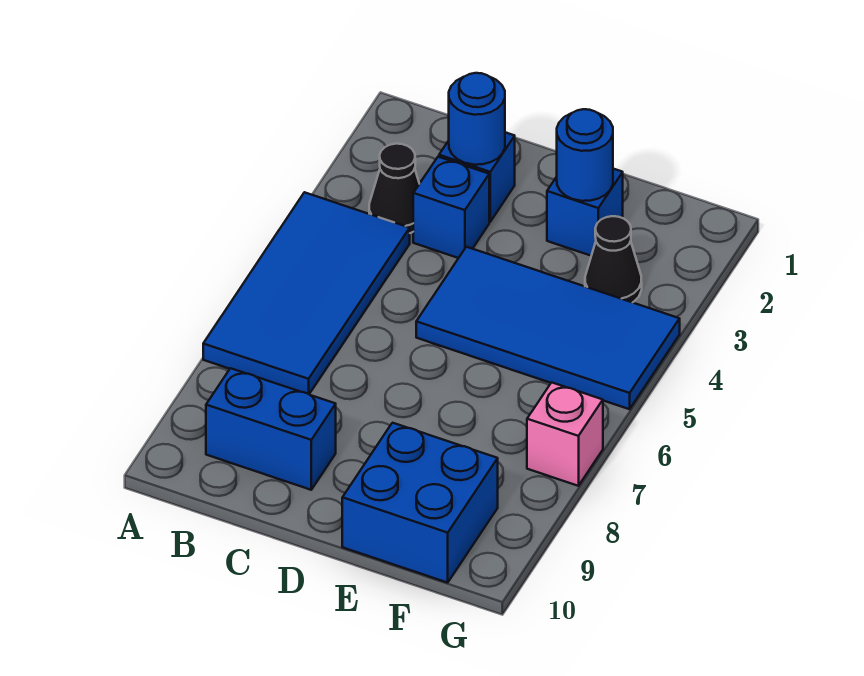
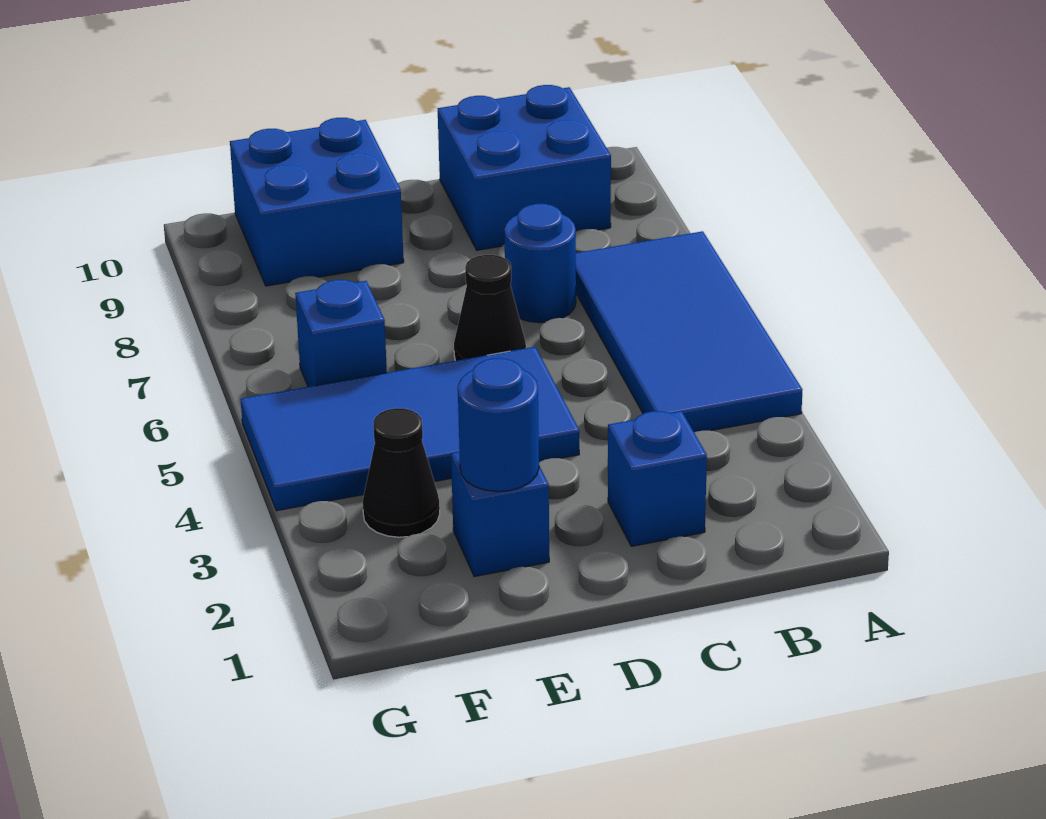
black cone B3 level 1 -> black cone D6 level 1
blue brick B9:C9 level 1 -> blue brick B9:C10 level 1
blue round brick C2 level 2 -> blue round brick C7 level 1
blue brick C3 level 1 -> blue brick F6 level 1
pink brick G7 level 1 -> none

